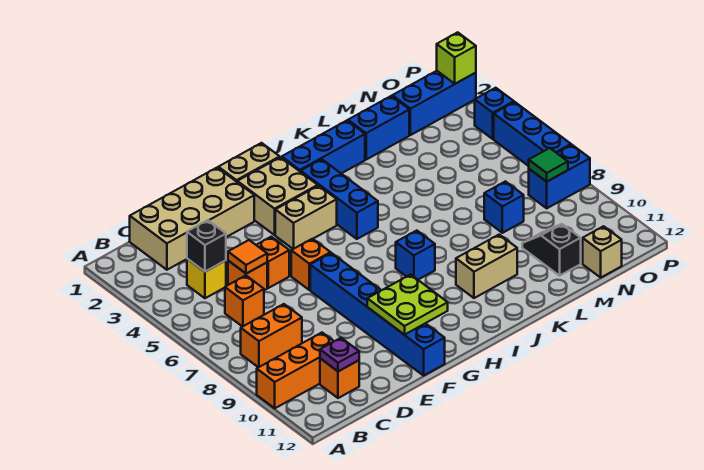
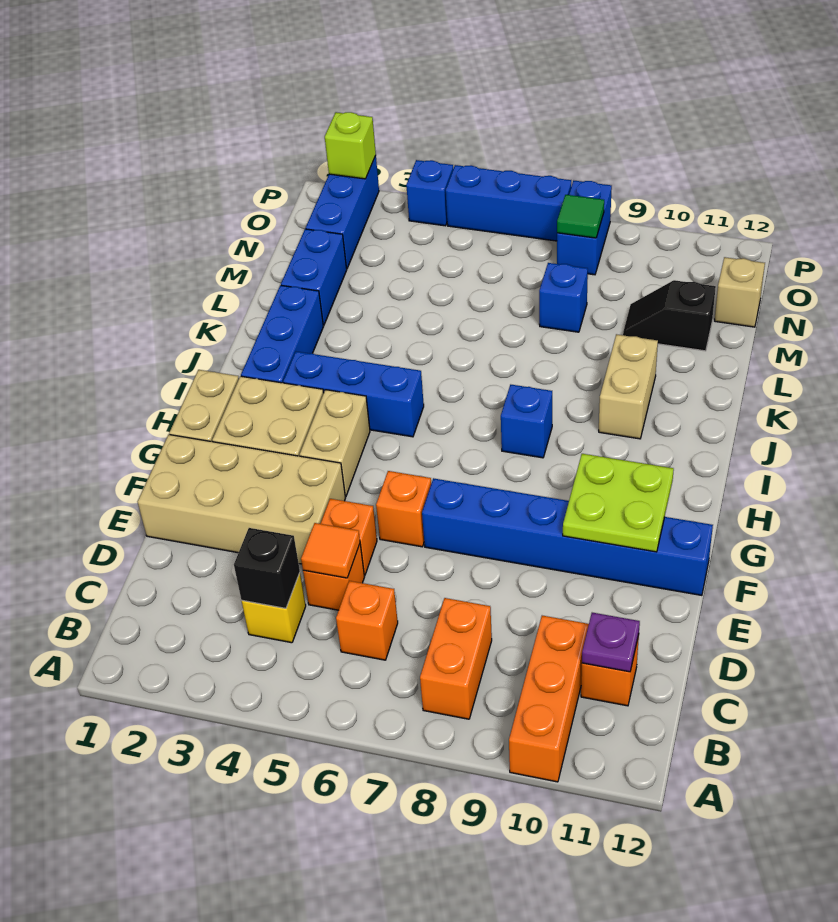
tan brick C1:F2 level 1 -> tan brick E1:F4 level 1

